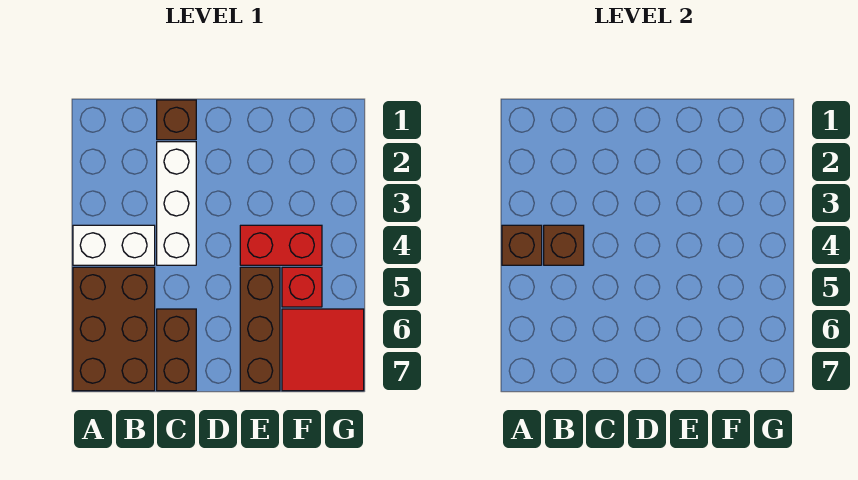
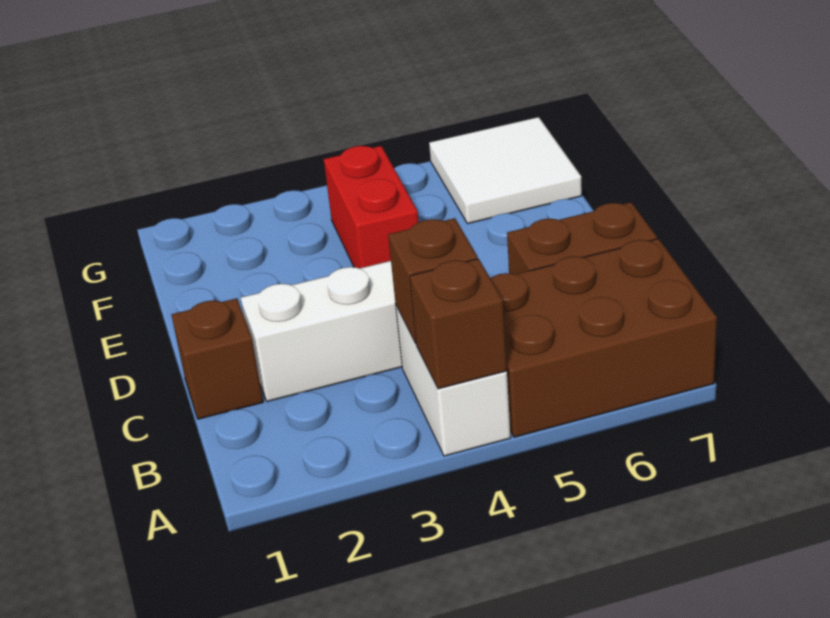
brown brick E5:E7 level 1 -> none
red brick F5 level 1 -> none
red tile F6:G7 level 1 -> white tile F6:G7 level 1

